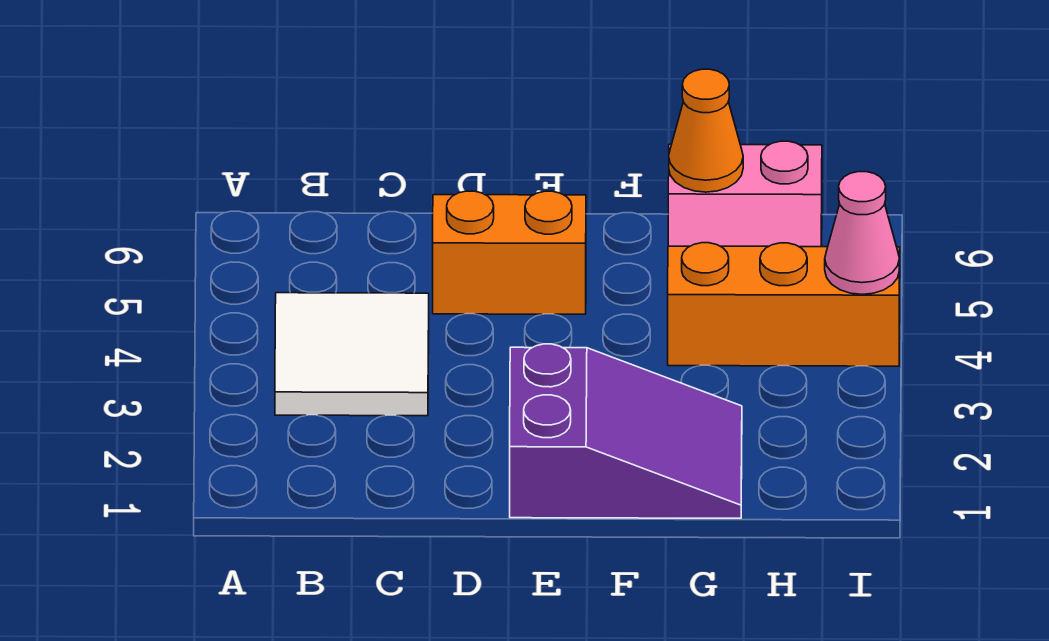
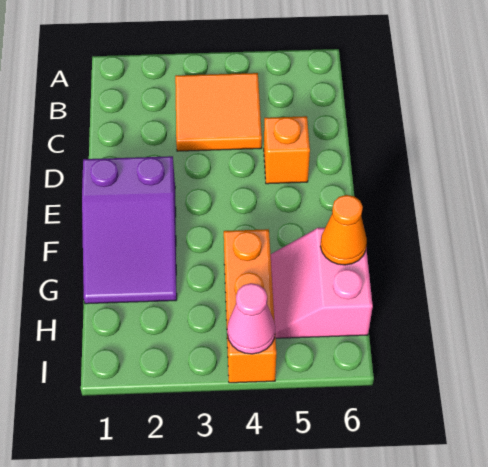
white tile B3:C4 level 1 -> orange tile B3:C4 level 1
orange brick D5:E5 level 1 -> orange brick D5 level 1

